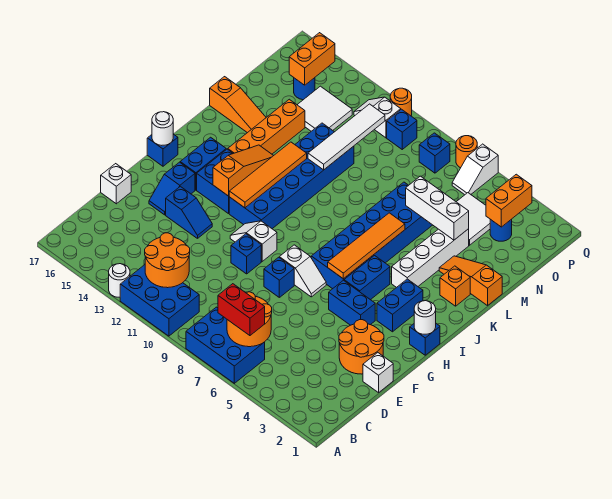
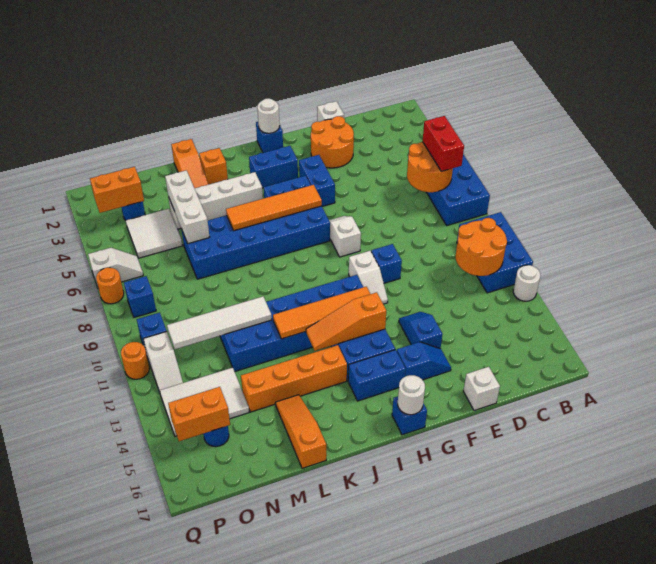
blue brick F8 level 1 -> none
white tile N13:O14 level 1 -> white tile N13:P14 level 1

